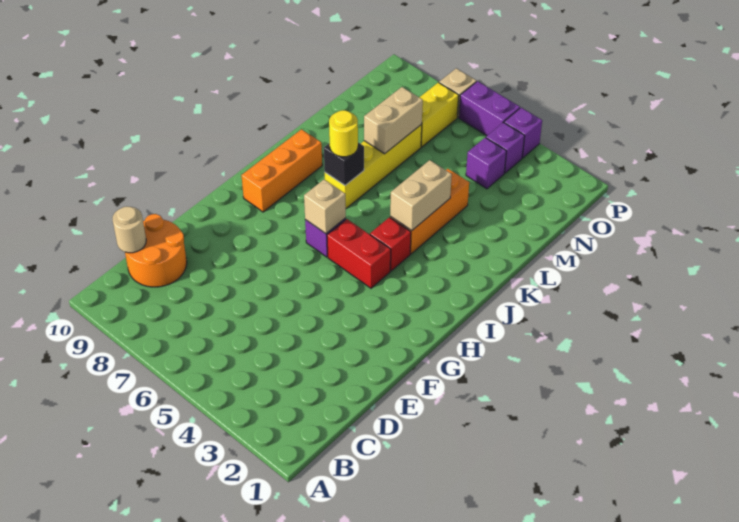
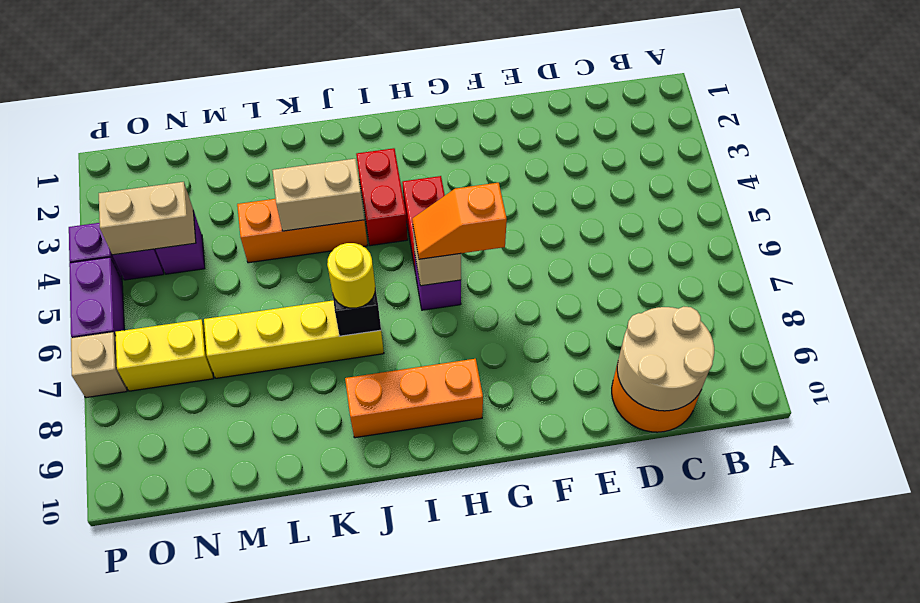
tan round brick C10 level 2 -> tan round brick C9:D10 level 2
none -> orange slope G6:H6 level 3 top G
red brick I4 level 1 -> red brick I3:I4 level 1
tan brick L7:M7 level 2 -> tan brick N4:O4 level 2

